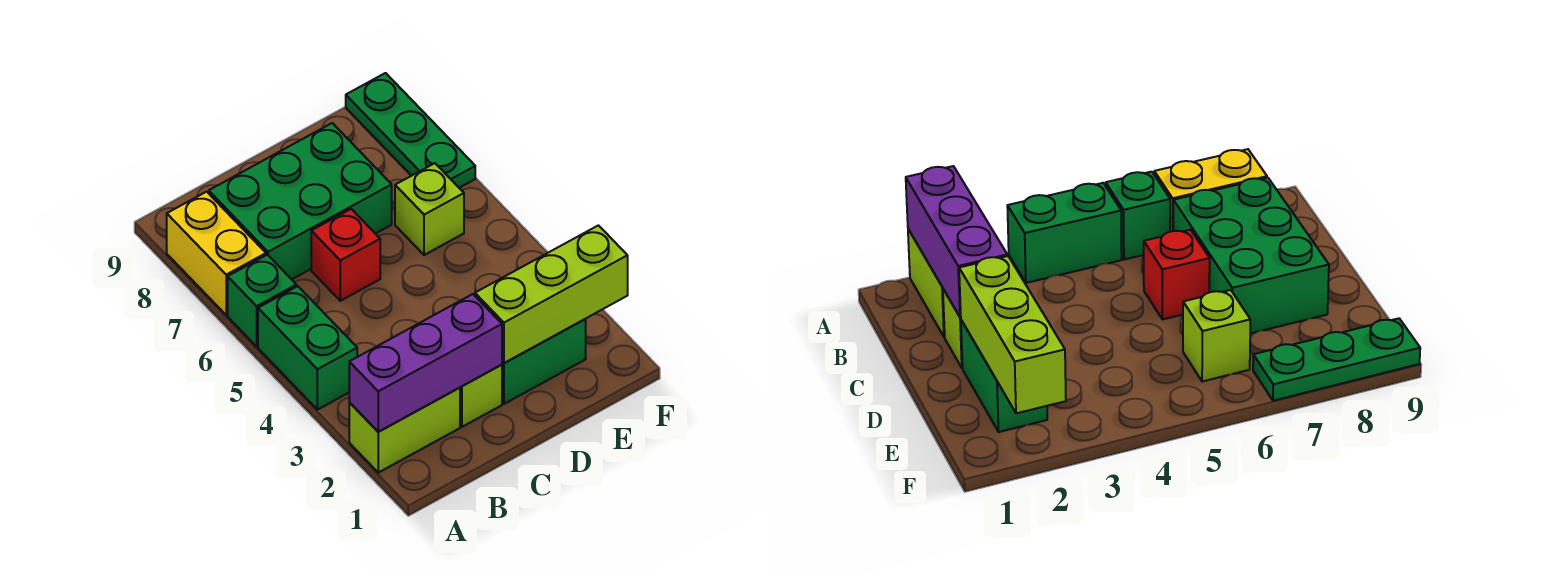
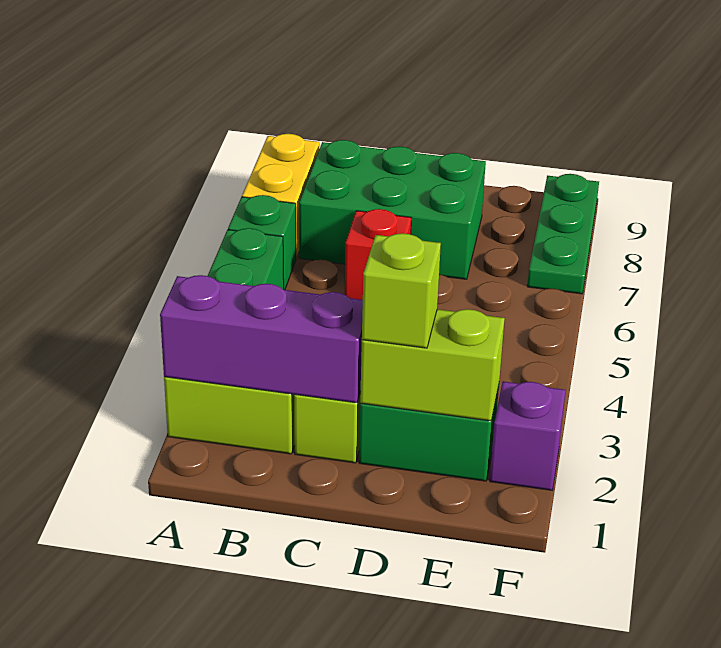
lime brick D2:F2 level 2 -> lime brick D2:E2 level 2
lime brick E6 level 1 -> lime brick D2 level 3
none -> purple brick F2 level 1

